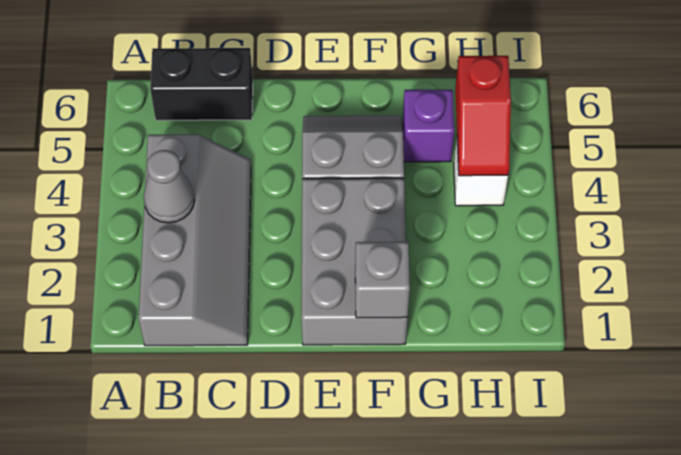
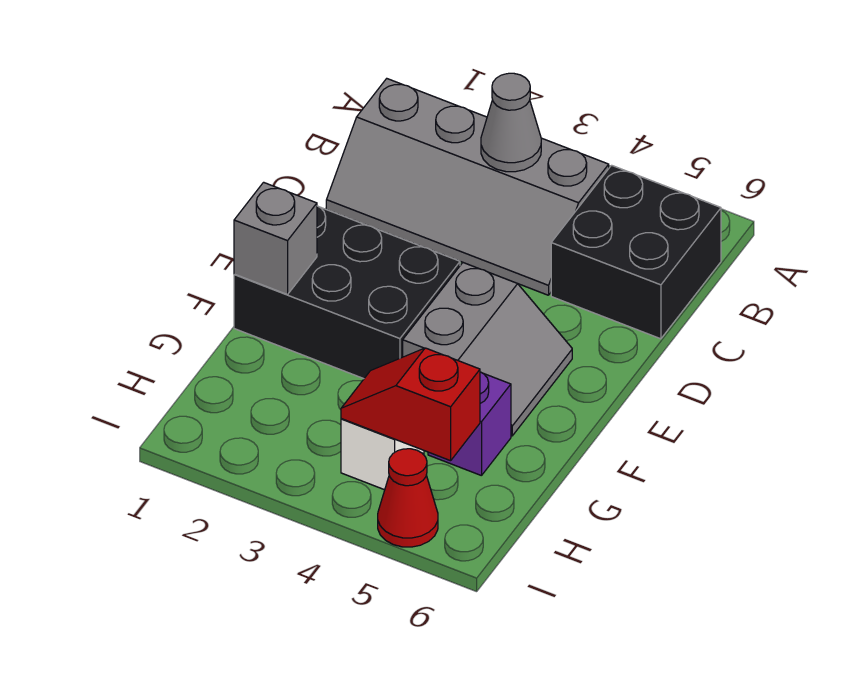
black brick B6:C6 level 1 -> black brick B5:C6 level 1
grey brick E1:F3 level 1 -> black brick E1:F3 level 1
none -> red cone I5 level 1

